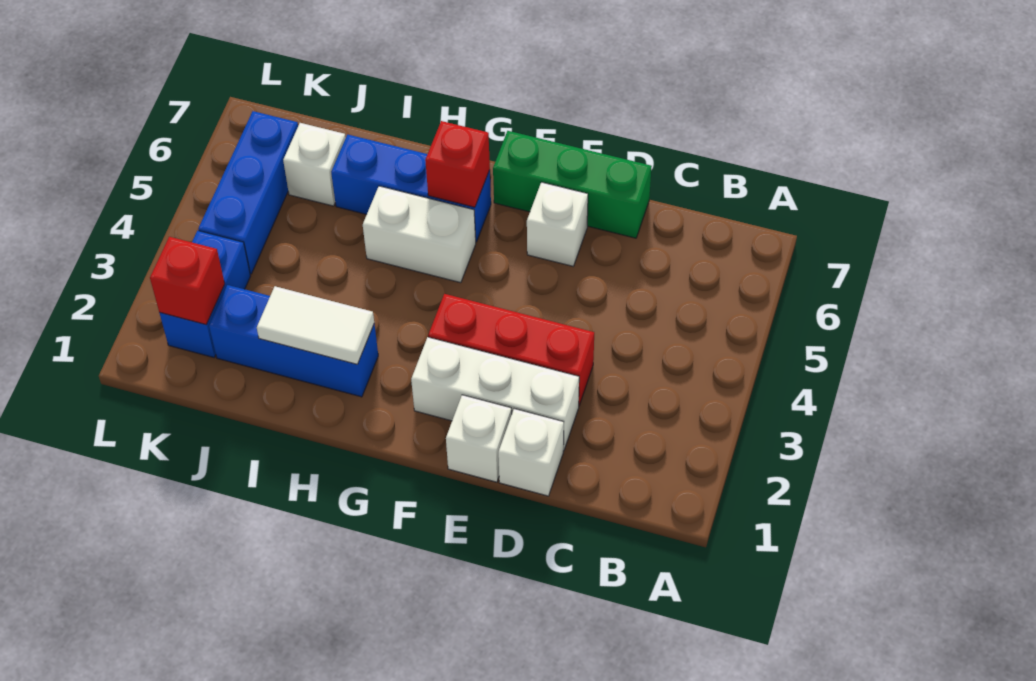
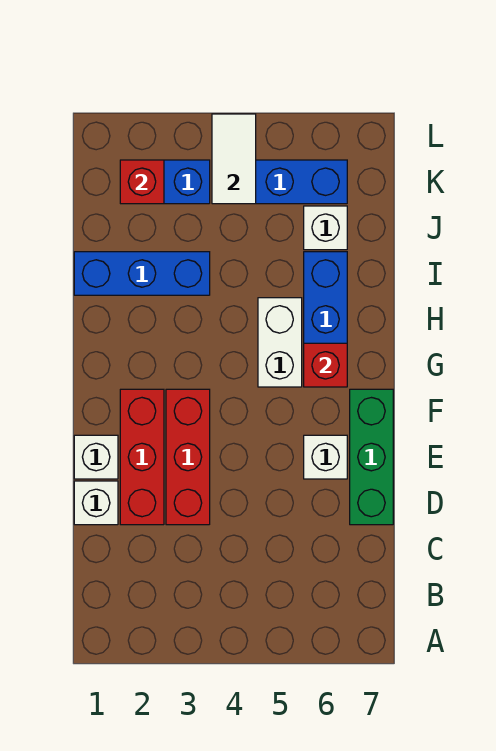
white brick D2:F2 level 1 -> red brick D2:F2 level 1
blue brick H2:J2 level 1 -> blue brick I1:I3 level 1
white tile H2:I2 level 2 -> white tile K4:L4 level 2

